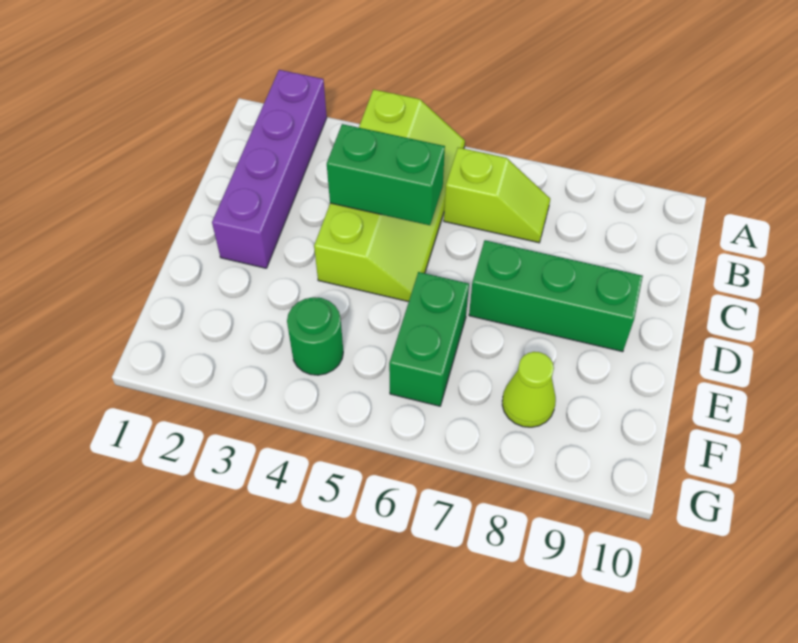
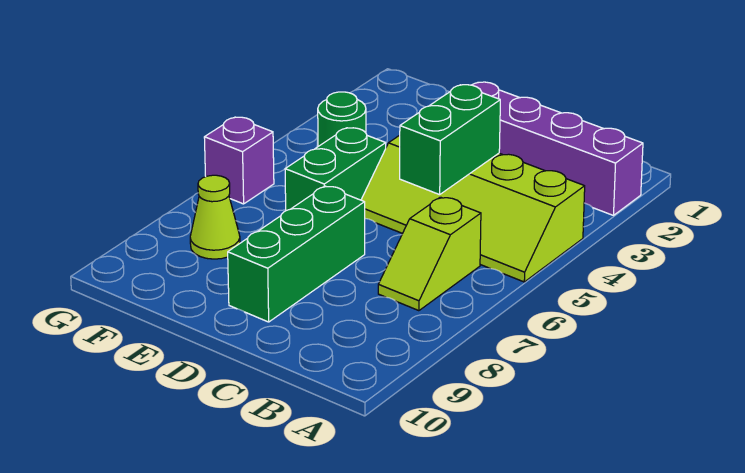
green brick E6:F6 level 1 -> green brick E5:E6 level 1
none -> purple brick G6 level 1

